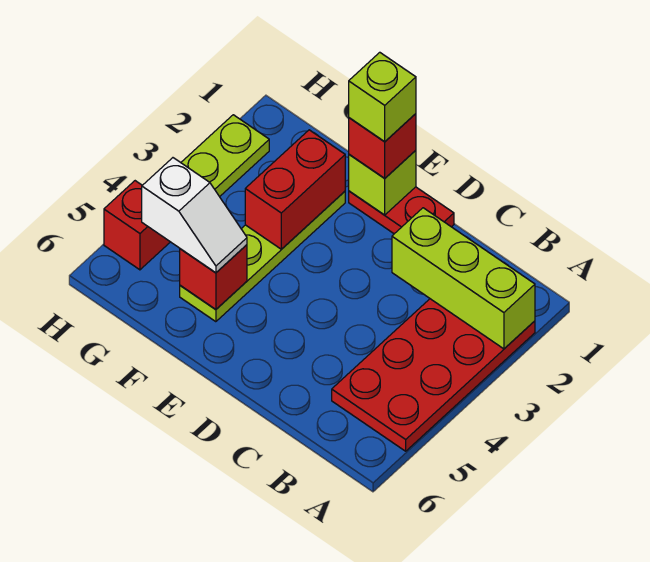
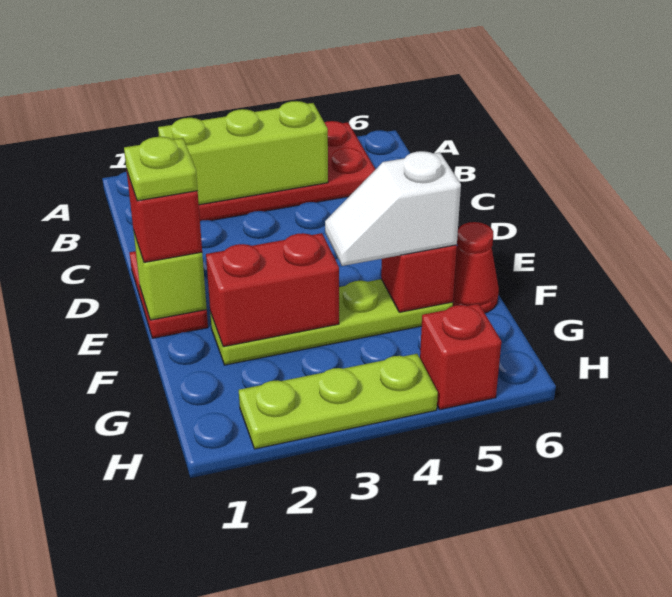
lime brick A2:C2 level 2 -> lime brick B2:B4 level 2
lime brick E1 level 4 -> lime plate E1 level 4
white slope F5:G5 level 3 top G -> white slope F4:F5 level 3 top 5
none -> red cone F6 level 1

